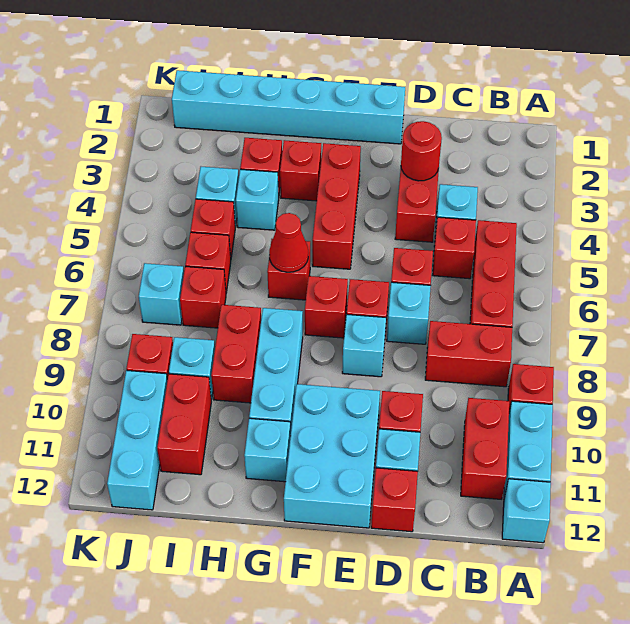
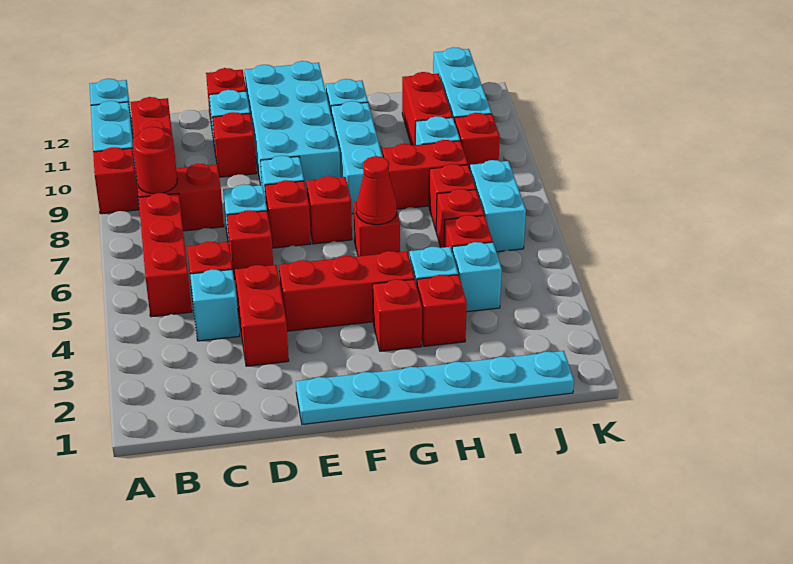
red round brick D3 level 2 -> red round brick B8 level 2
cyan brick E1:J1 level 1 -> cyan plate E1:J1 level 1
cyan brick E10:F12 level 1 -> cyan brick E9:F12 level 1
red brick F3:F5 level 1 -> red brick E4:G4 level 1
red brick H8:H9 level 1 -> red brick H8:I8 level 1
cyan brick J7 level 1 -> cyan brick J6:J7 level 1

